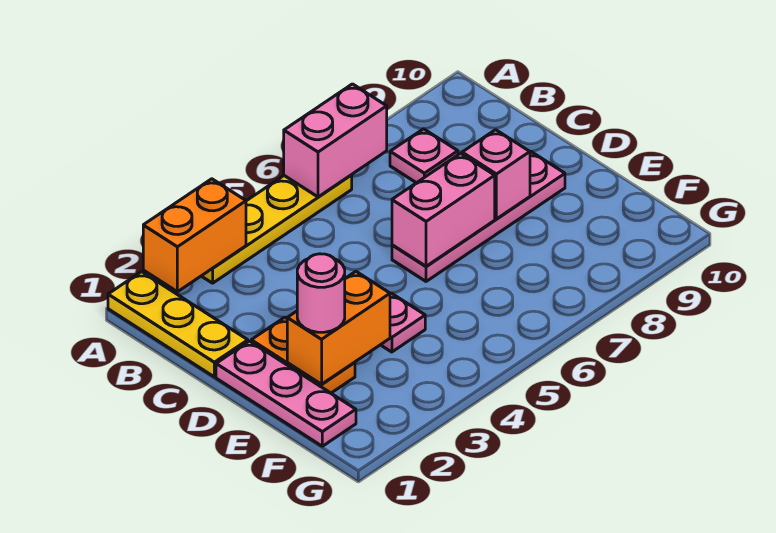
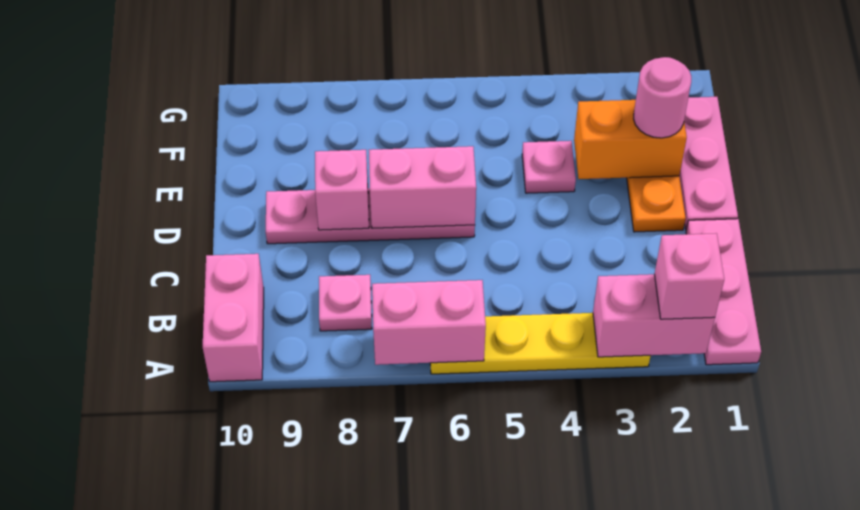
yellow plate A1:C1 level 1 -> pink plate A1:C1 level 1
orange brick A2:A3 level 2 -> pink brick A2:A3 level 2
none -> pink brick A2 level 3
none -> pink brick A10:B10 level 1

